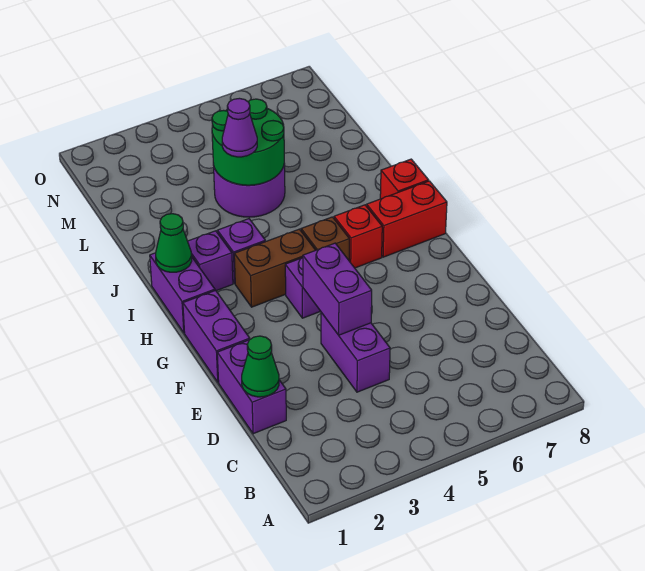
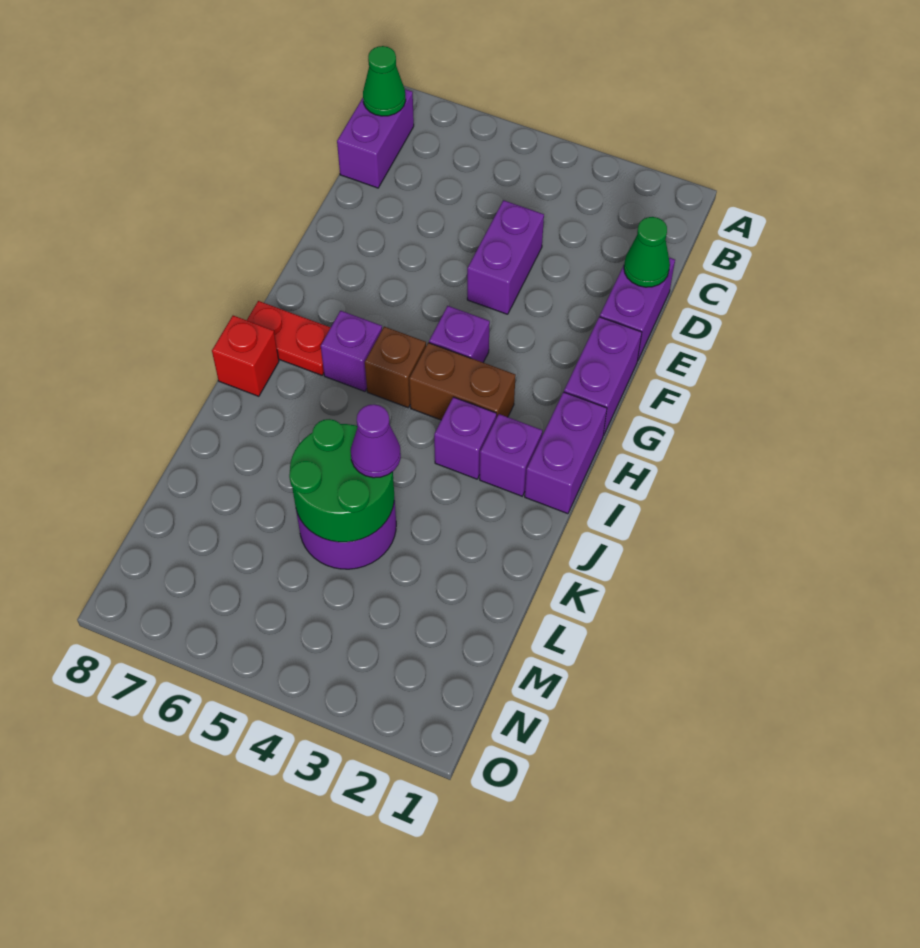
purple brick E4:F4 level 2 -> purple brick B8:C8 level 1
red brick H6 level 1 -> purple brick H6 level 1
red brick H7:H8 level 1 -> red plate H7:H8 level 1
green cone I1 level 2 -> green cone B8 level 2

